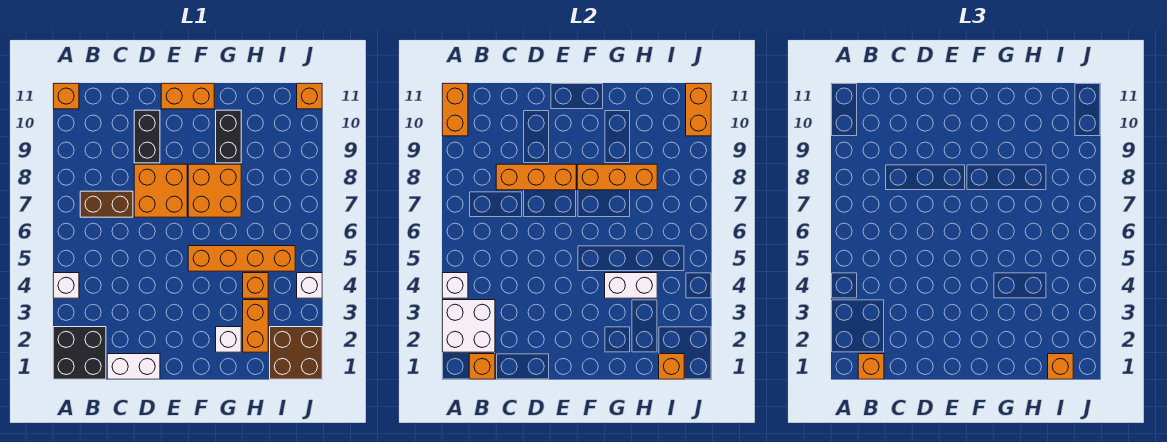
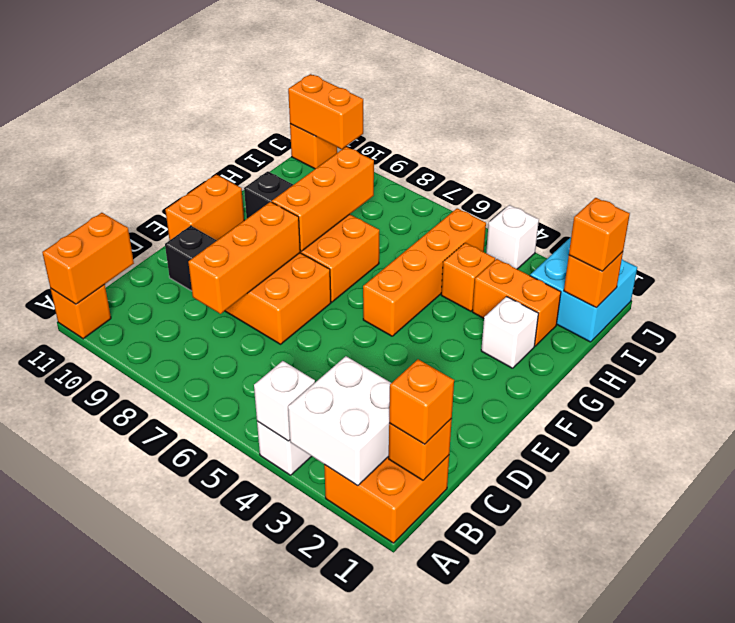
black brick A1:B2 level 1 -> orange brick A1:B2 level 1
orange brick A10:A11 level 2 -> orange brick A11:B11 level 2
brown brick B7:C7 level 1 -> none
white brick C1:D1 level 1 -> none
white brick G4:H4 level 2 -> none
brown brick I1:J2 level 1 -> cyan brick I1:J2 level 1

